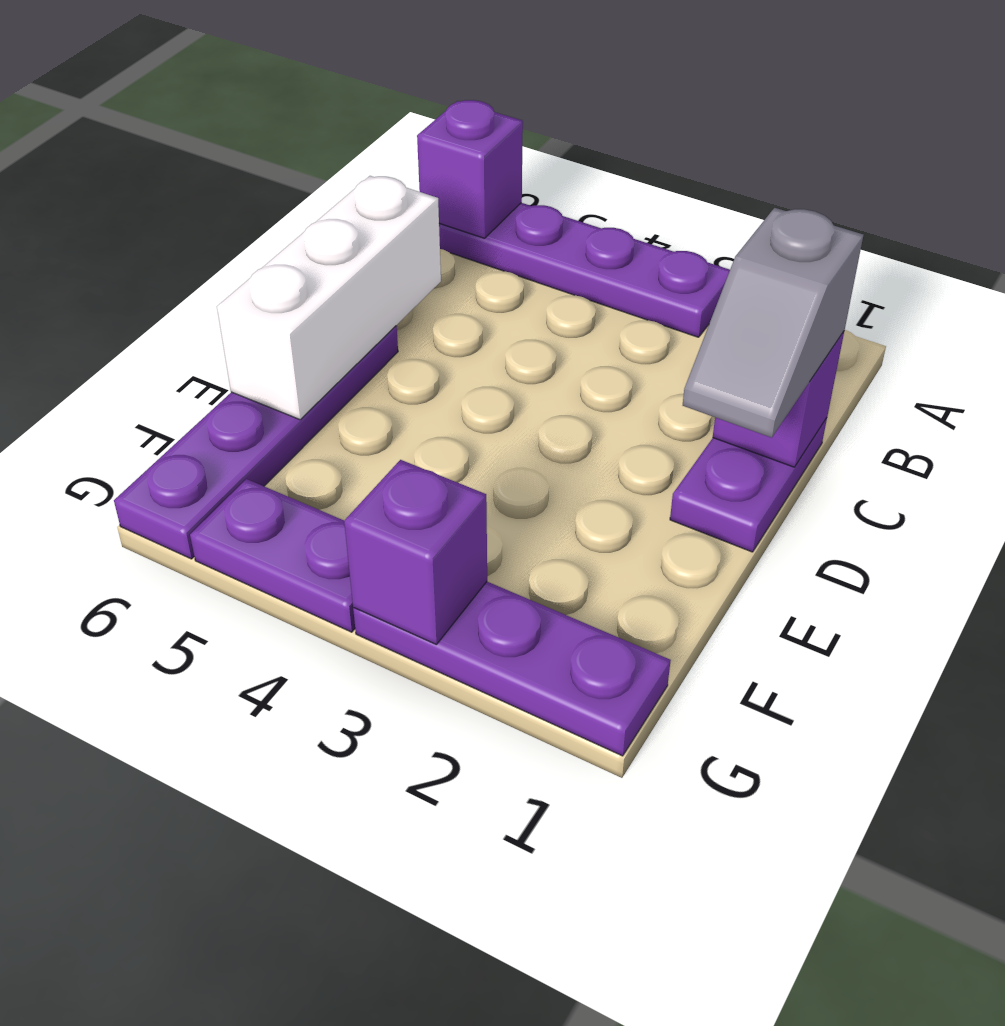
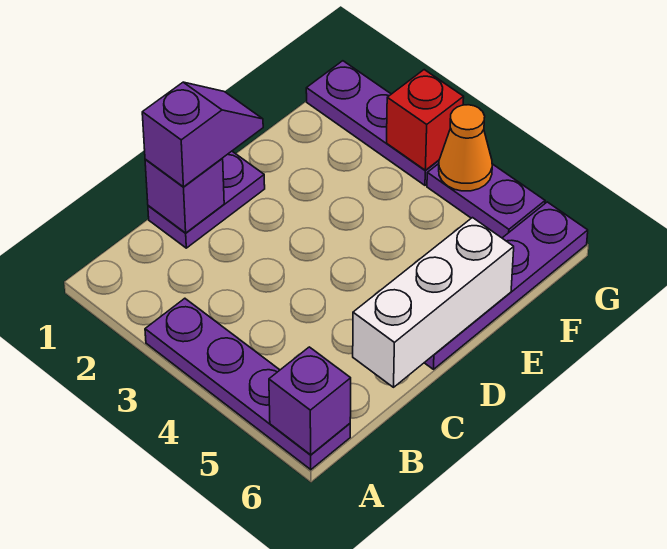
grey slope C1:D1 level 3 top C -> purple slope C1:D1 level 3 top C
purple brick G3 level 2 -> red brick G3 level 2
none -> orange cone G4 level 2

